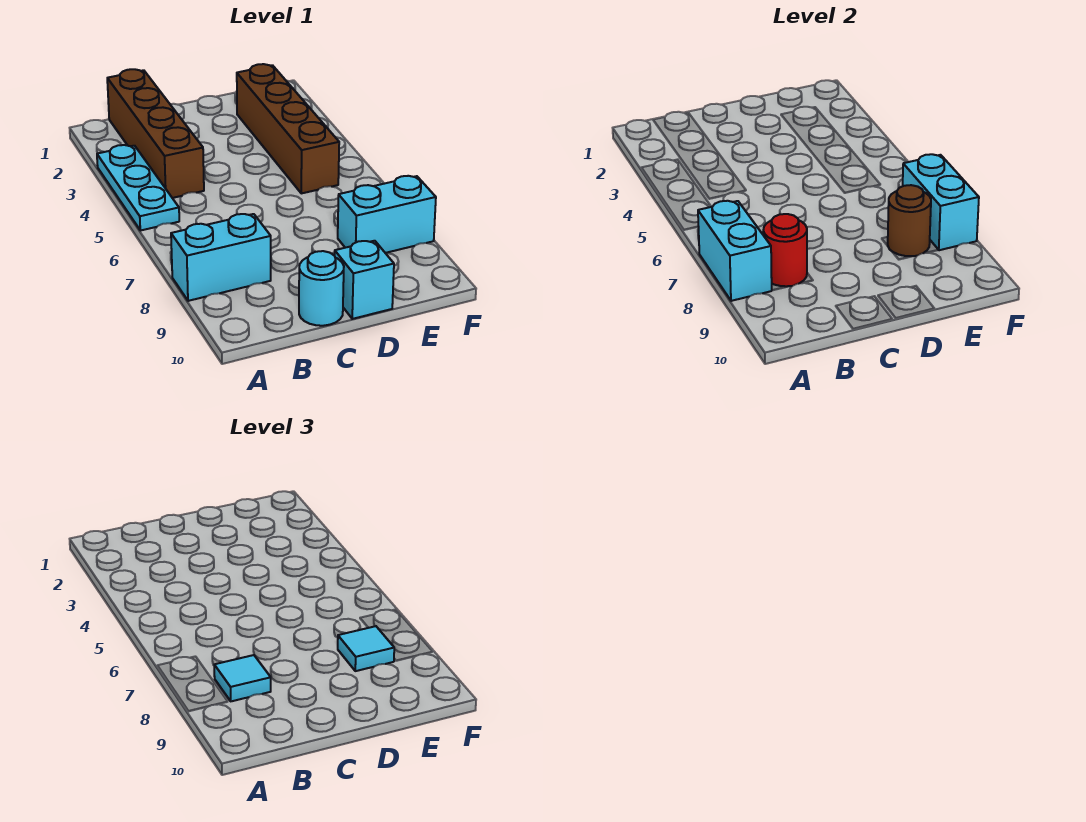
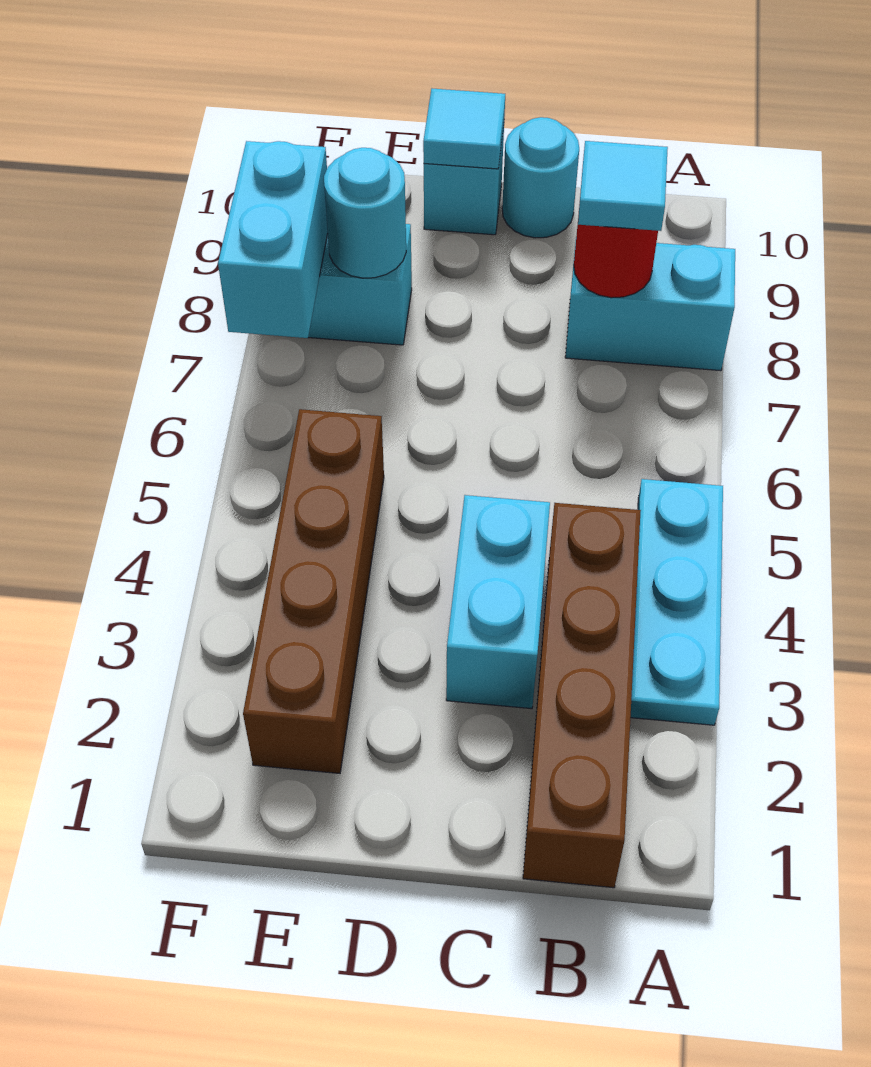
cyan brick A7:A8 level 2 -> cyan brick C3:C4 level 1
brown round brick E8 level 2 -> cyan round brick E8 level 2
cyan tile E8 level 3 -> cyan tile D10 level 2

